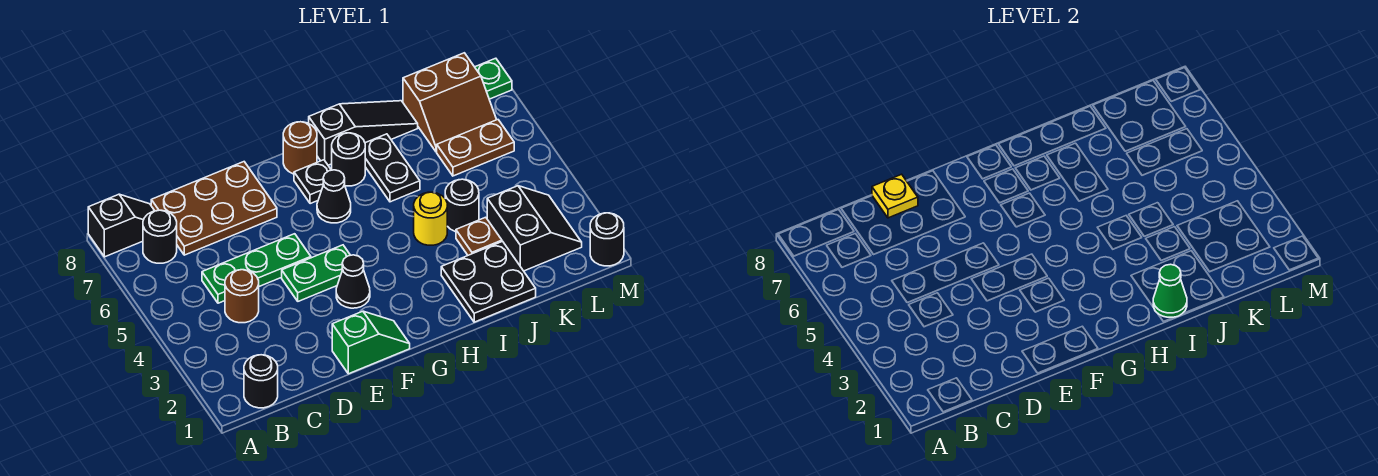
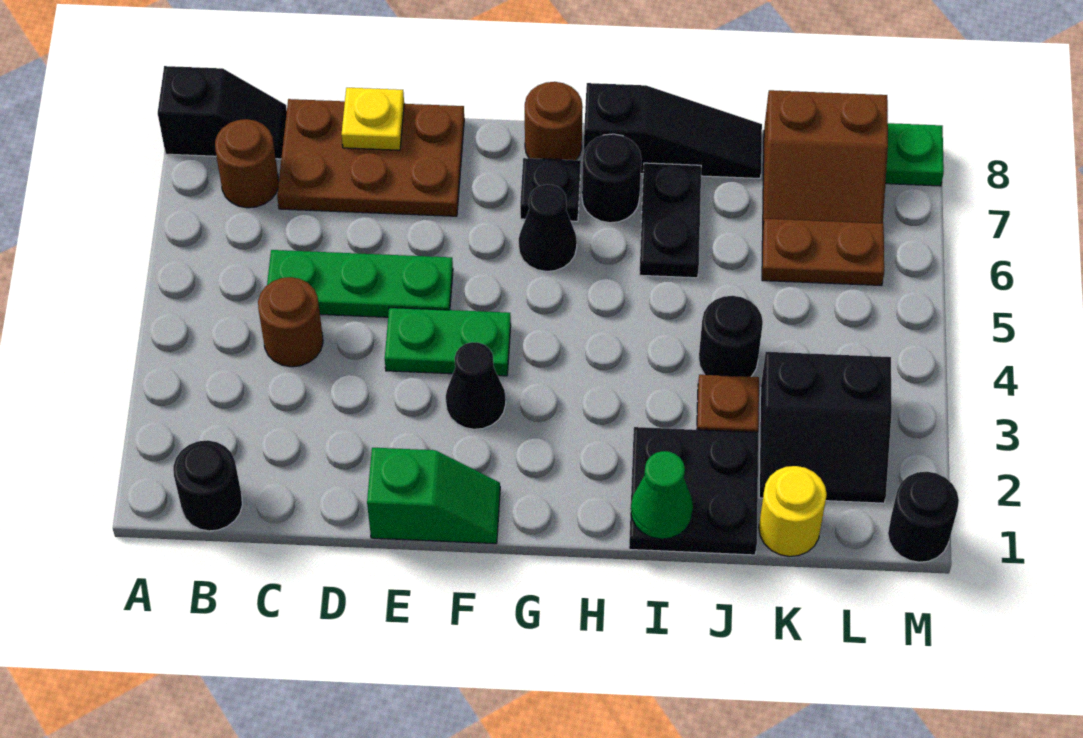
black round brick B7 level 1 -> brown round brick B7 level 1
yellow round brick I4 level 1 -> yellow round brick K1 level 1
black slope K2:L3 level 1 top K -> black slope K2:L3 level 1 top 3

